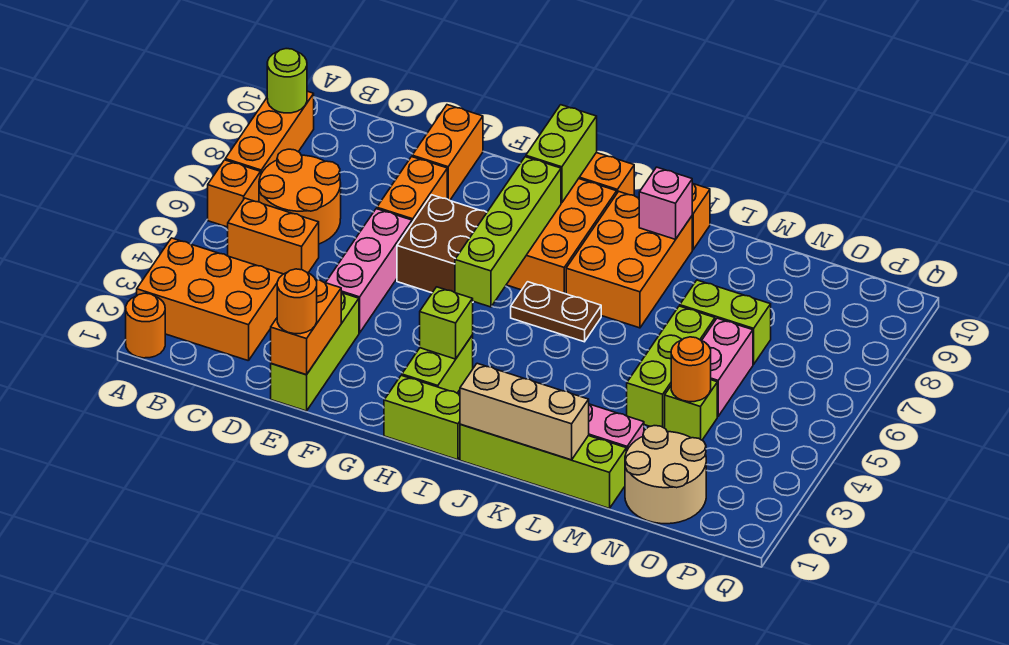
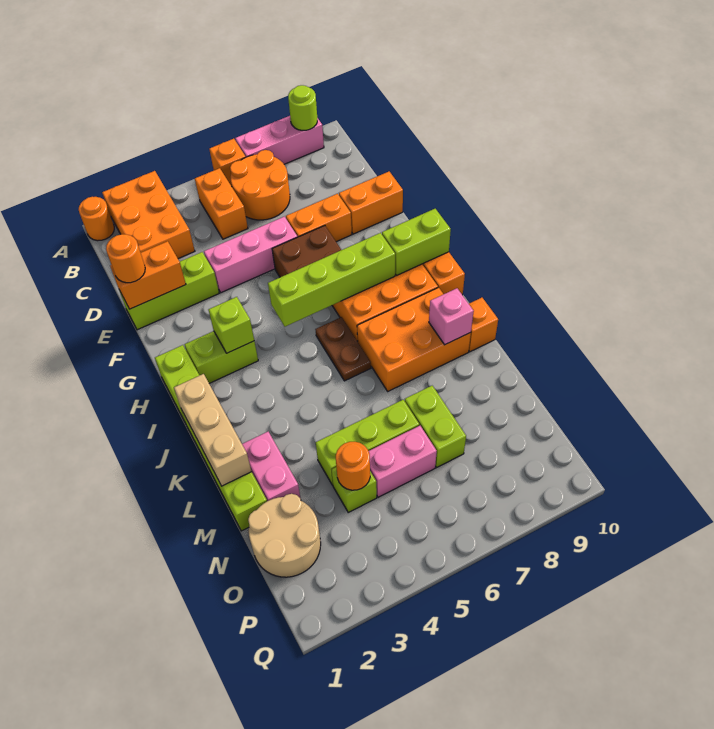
orange brick A7:A9 level 1 -> pink brick A7:A9 level 1

